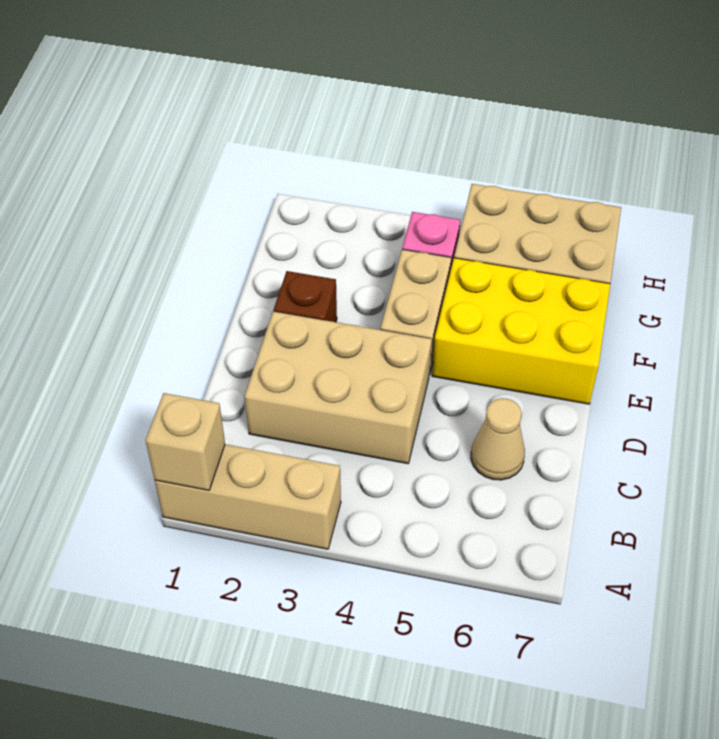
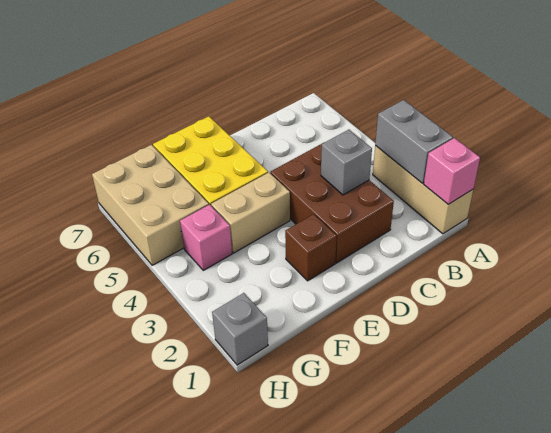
tan brick A1 level 2 -> pink brick A1 level 2
none -> grey brick A2:A3 level 2
tan brick C2:D4 level 1 -> brown brick C2:D4 level 1
none -> grey brick C3 level 2
tan cone C6 level 1 -> none
none -> grey brick H1 level 1

